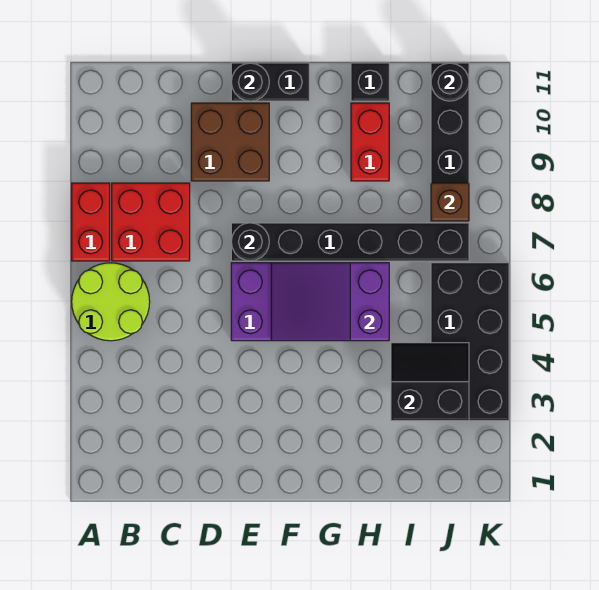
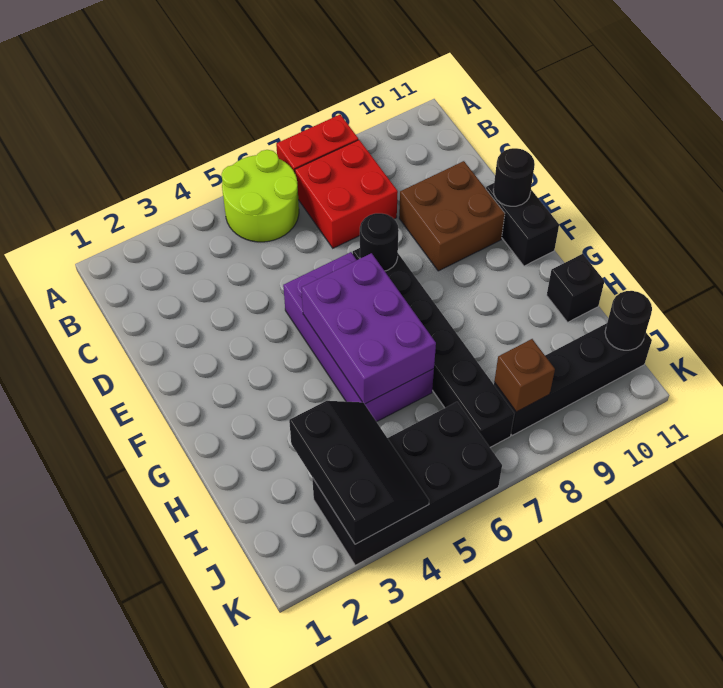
purple slope F5:H6 level 2 top H -> purple brick F5:H6 level 2
red brick H9:H10 level 1 -> none
black slope I3:J4 level 2 top 3 -> black slope I3:K4 level 2 top 3

